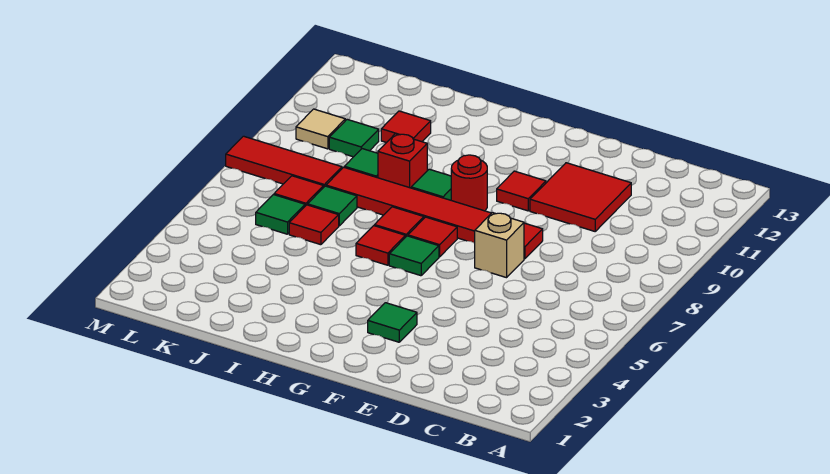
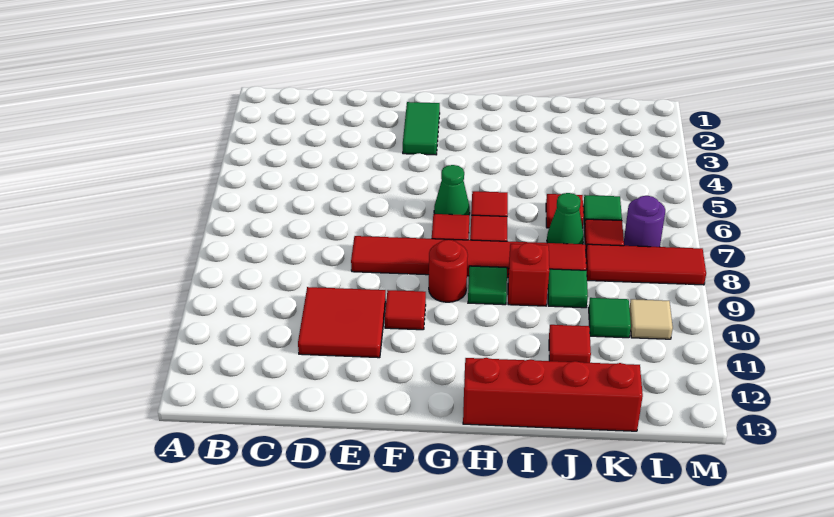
tan brick E7 level 1 -> none
green tile F3 level 1 -> green tile F2:F3 level 1
green tile G6 level 1 -> green cone G6 level 1
none -> red brick H13:K13 level 1
green tile J7 level 1 -> green cone J7 level 1
none -> purple round brick L7 level 1

